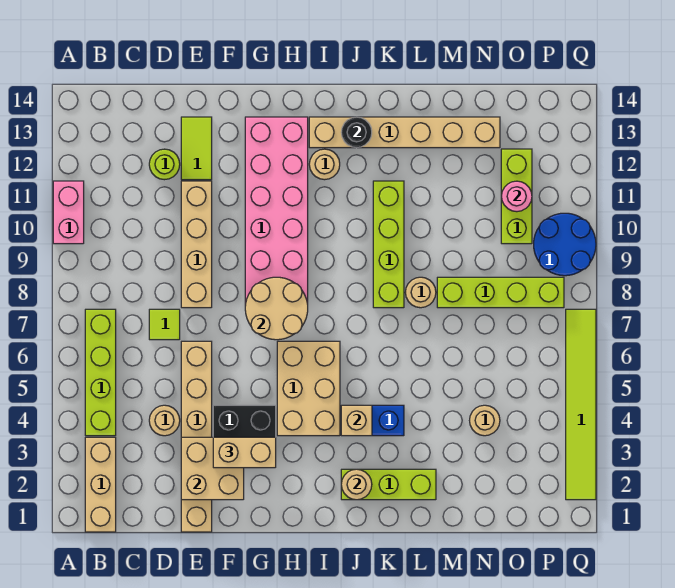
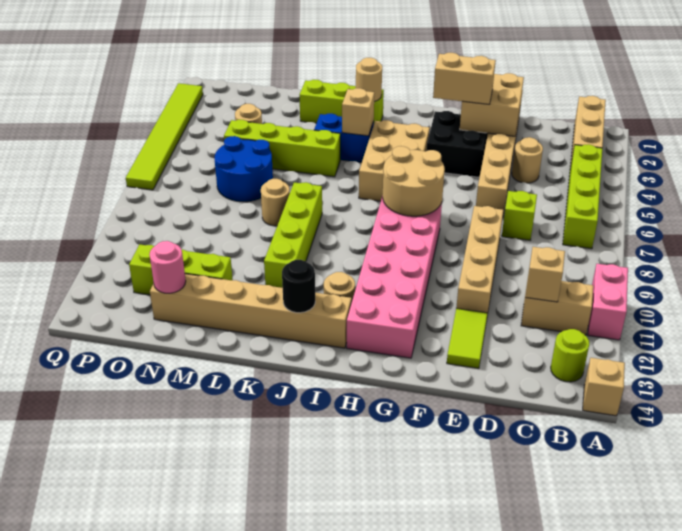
none -> tan brick A14 level 1
none -> tan brick B11:C11 level 1
none -> tan brick C11 level 2
lime tile D7 level 1 -> lime brick D7 level 1
lime round brick D12 level 1 -> lime round brick B13 level 1
lime brick M8:P8 level 1 -> lime brick K5:N5 level 1
lime brick O10:O12 level 1 -> lime brick M12:O12 level 1
pink round brick O11 level 2 -> pink round brick N13 level 2
blue round brick P9:Q10 level 1 -> blue round brick M6:N7 level 1

